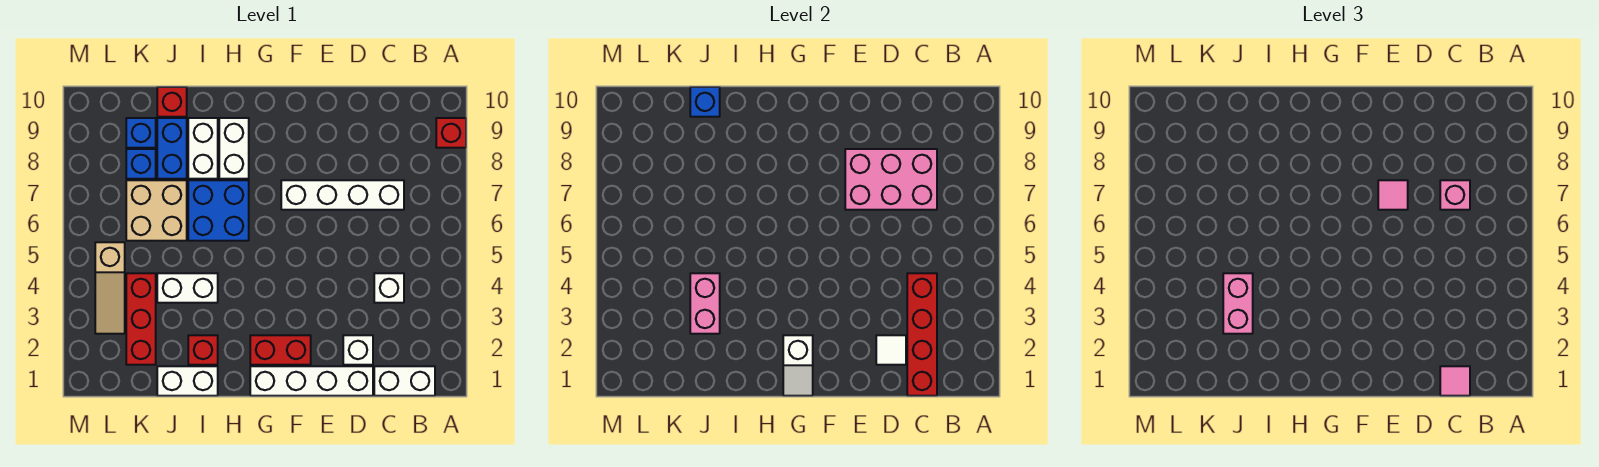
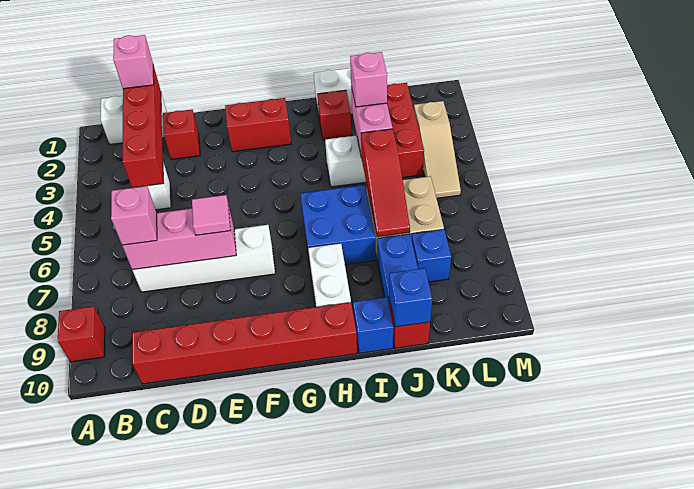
pink tile C1 level 3 -> pink brick C1 level 3
pink brick C7:E8 level 2 -> pink brick C7:E7 level 2
none -> red brick C10:H10 level 1
white brick D1:G1 level 1 -> none
white brick D2 level 1 -> red brick D2 level 1
white tile D2 level 2 -> none
white slope G1:G2 level 2 top 2 -> none
white brick I8:I9 level 1 -> none
pink brick J3:J4 level 3 -> pink brick J3 level 3
none -> red slope J5:J7 level 2 top 5
blue brick K9 level 1 -> blue brick I10 level 1
tan slope L3:L5 level 1 top 5 -> tan slope L3:L5 level 1 top 3

